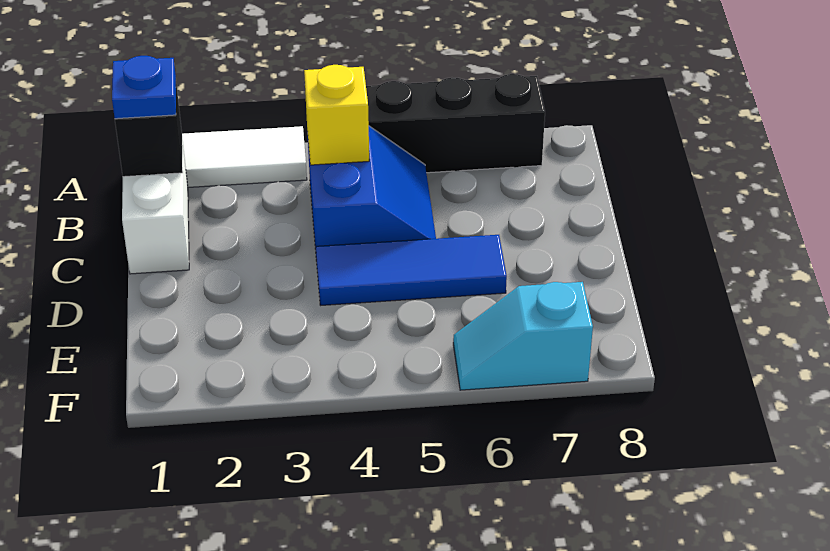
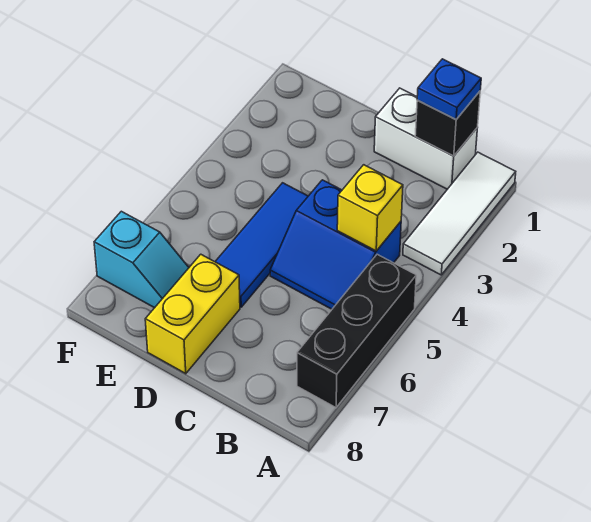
none -> yellow brick D7:D8 level 1
cyan slope F6:F7 level 1 top 7 -> cyan slope E7:F7 level 1 top F

